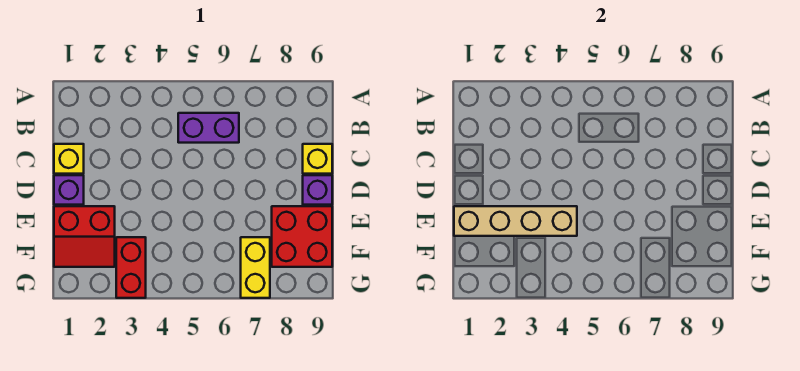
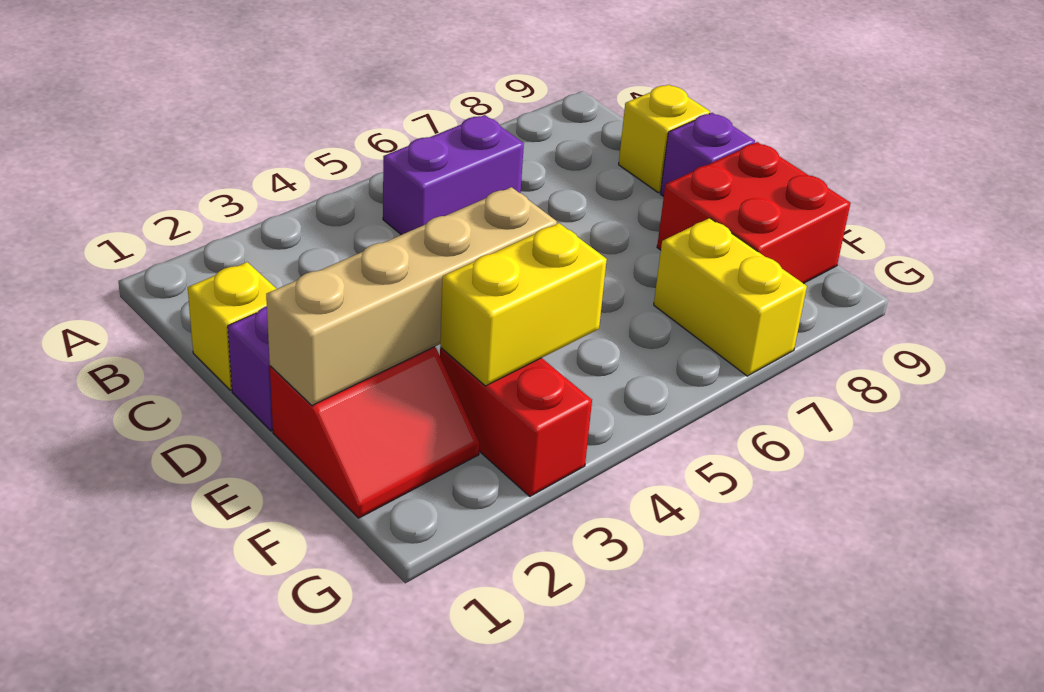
none -> yellow brick F3:F4 level 2

